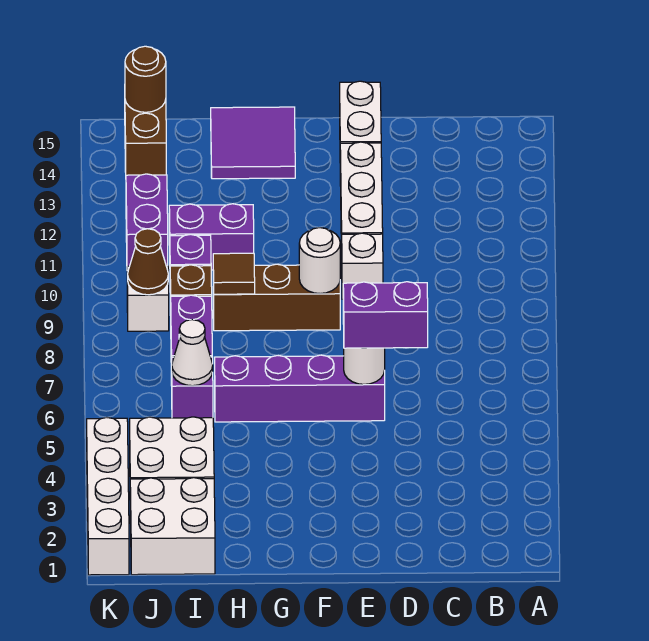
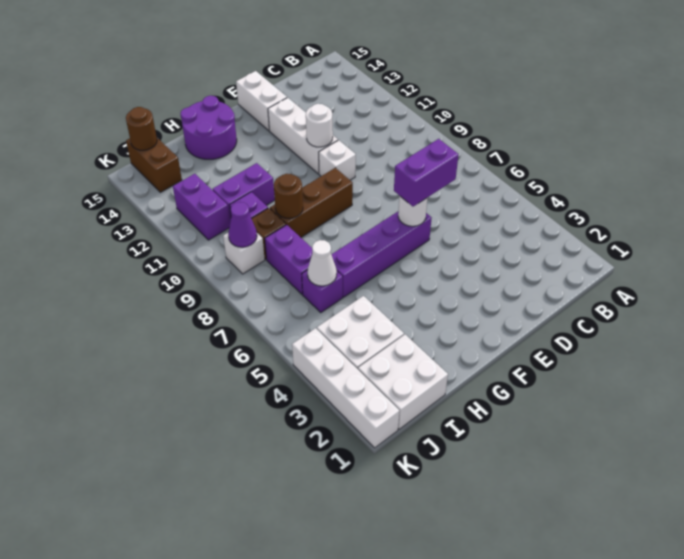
white round brick F9 level 2 -> white round brick E11 level 2
purple tile G14:H15 level 1 -> purple round brick G14:H15 level 1
brown tile H9 level 2 -> brown round brick H9 level 2
brown cone J9 level 2 -> purple cone J9 level 2

